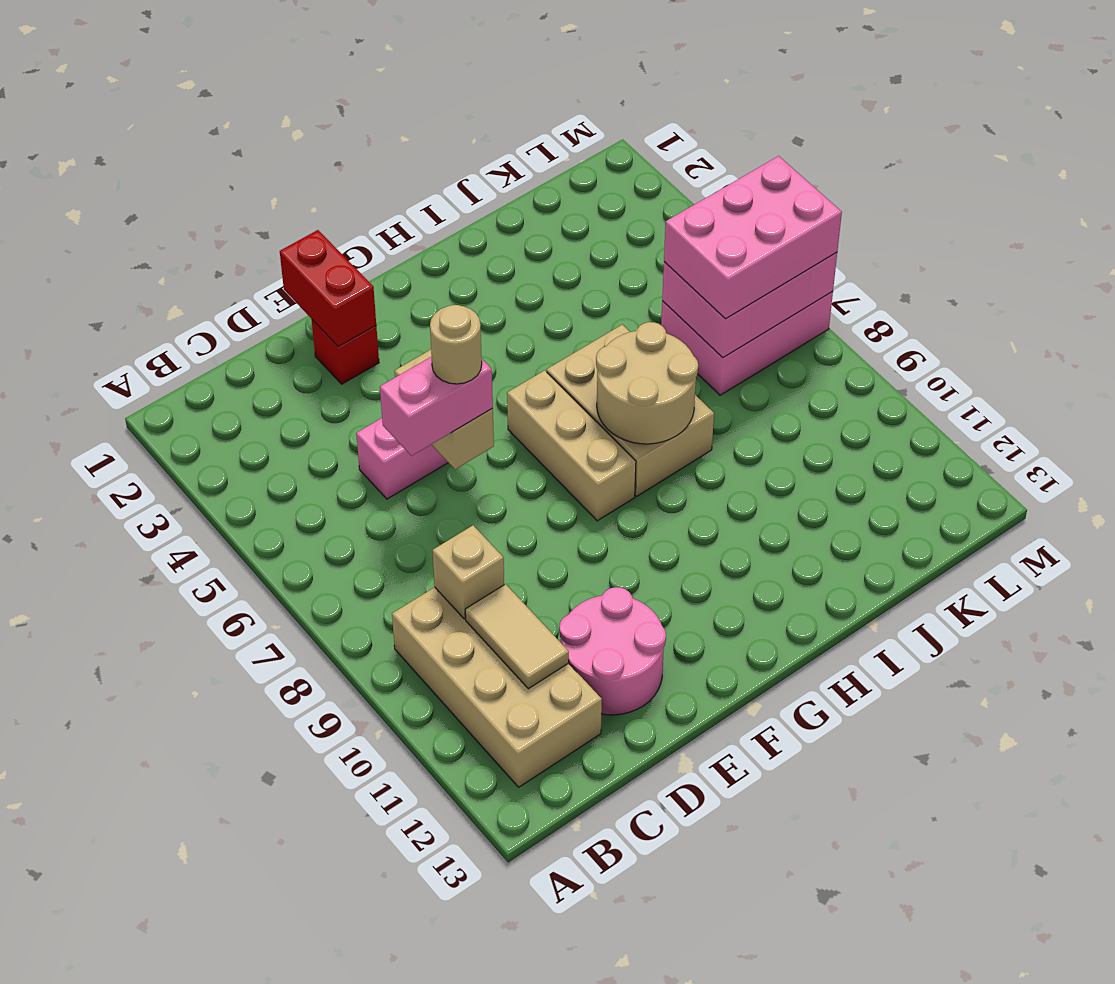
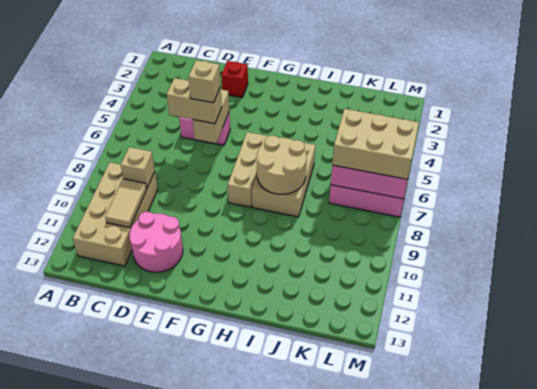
pink brick D6:E6 level 3 -> tan brick D6:E6 level 3
red brick E1:E2 level 2 -> none
tan round brick E6 level 4 -> tan brick E6 level 4
pink brick K6:M7 level 3 -> tan brick K6:M7 level 3

